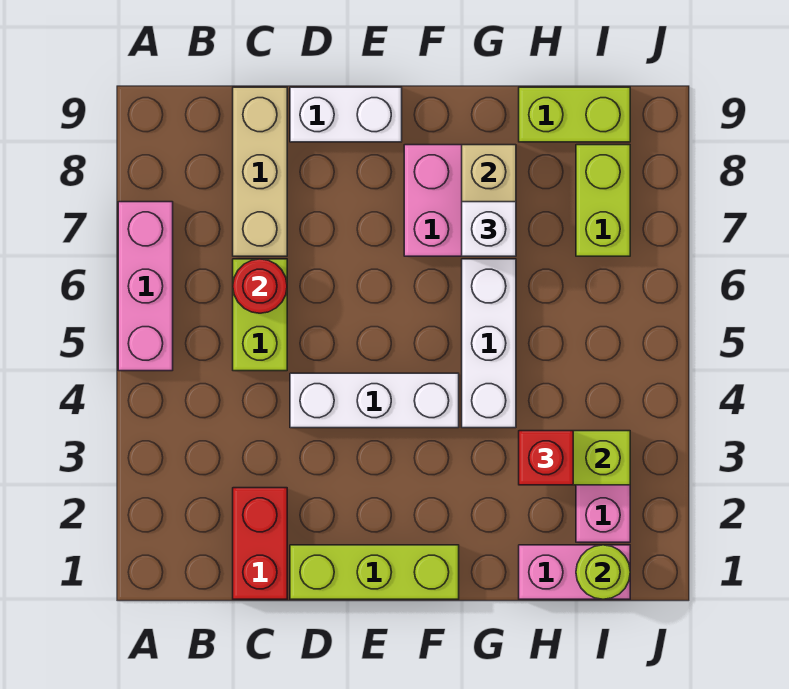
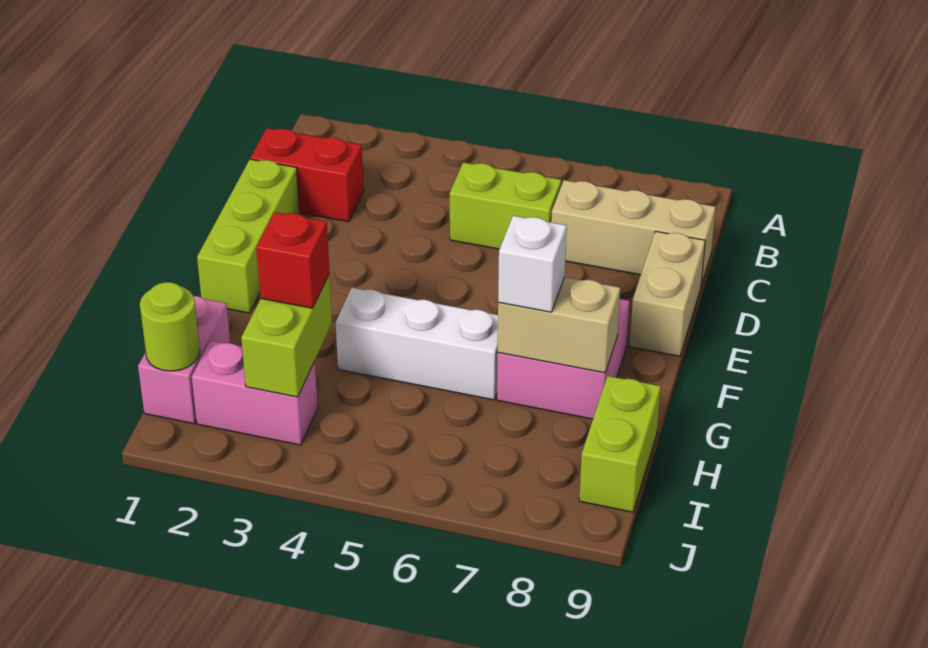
pink brick A5:A7 level 1 -> none
red round brick C6 level 2 -> none
white brick D4:F4 level 1 -> none
white brick D9:E9 level 1 -> tan brick D9:E9 level 1
lime brick I7:I8 level 1 -> none

